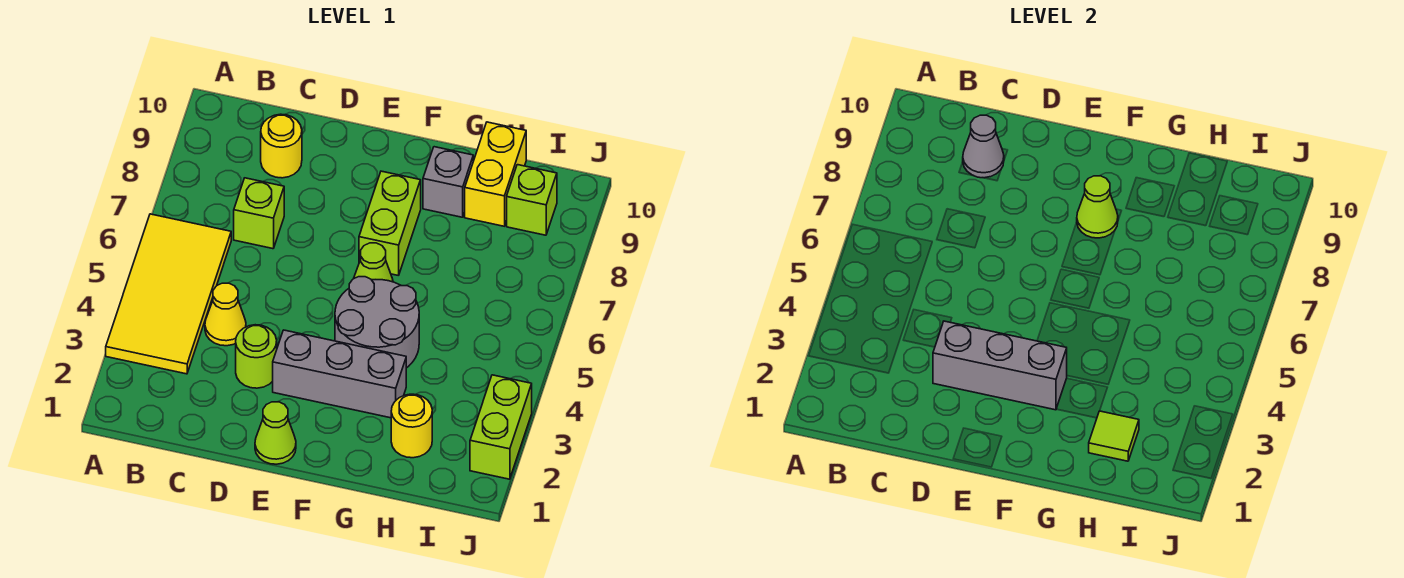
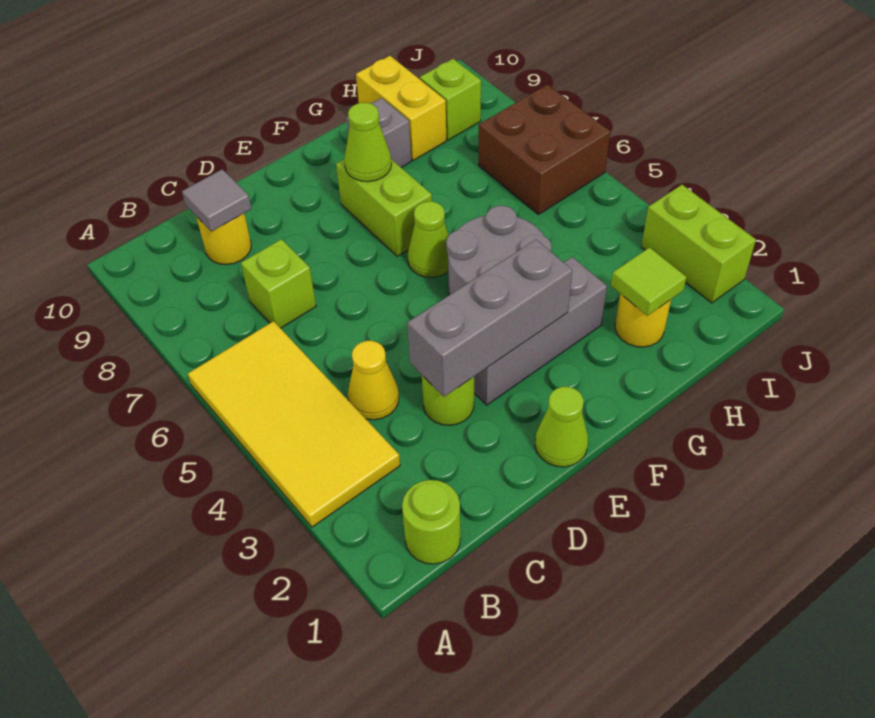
none -> lime round brick B1 level 1
grey cone C9 level 2 -> grey tile C9 level 2
none -> brown brick I6:J7 level 1

